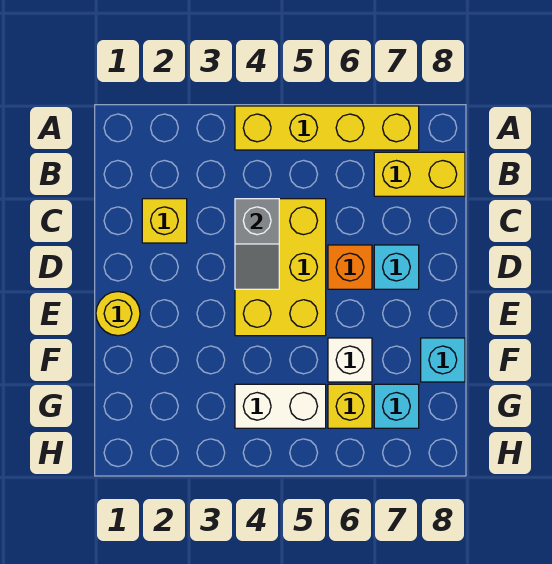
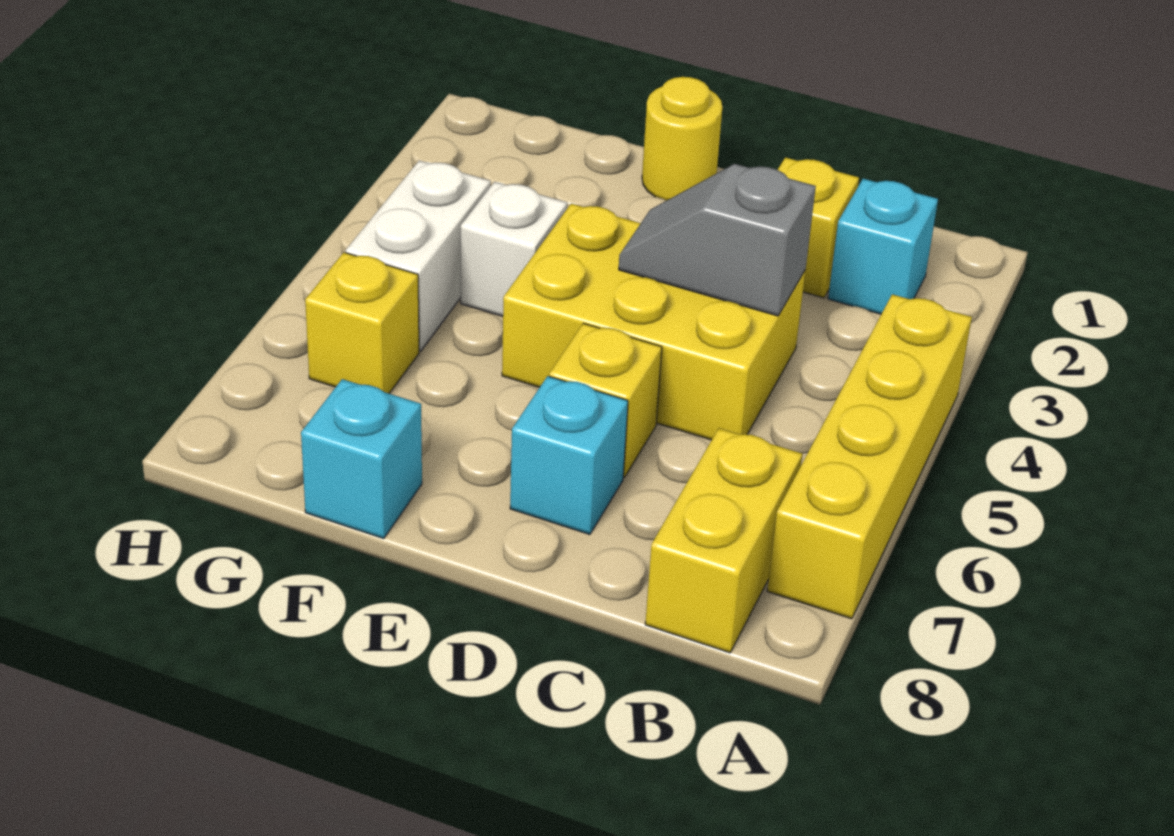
orange brick D6 level 1 -> yellow brick D6 level 1
white brick F6 level 1 -> white brick F4 level 1
cyan brick G7 level 1 -> cyan brick B2 level 1

